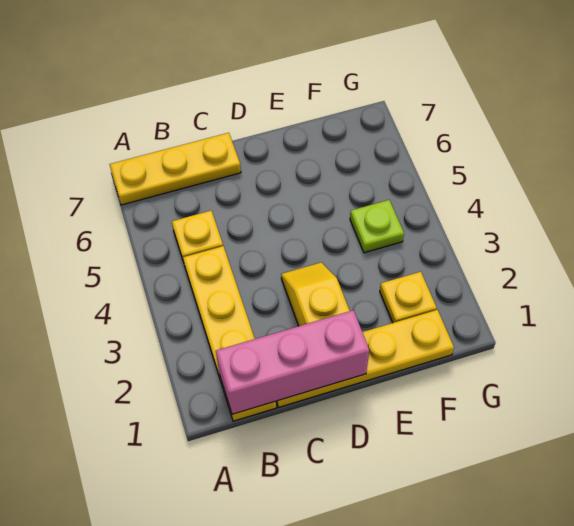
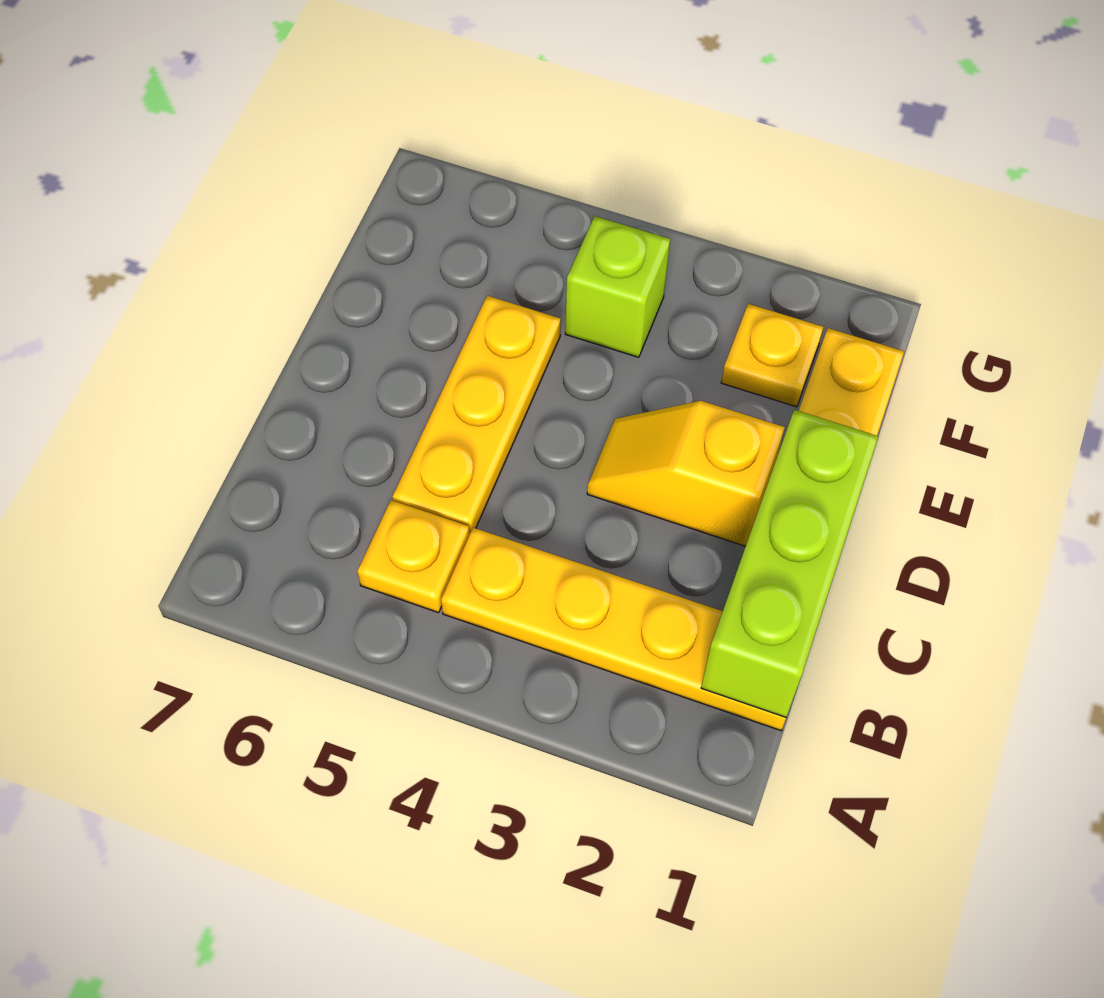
yellow plate A7:C7 level 1 -> yellow plate C5:E5 level 1
pink brick B1:D1 level 2 -> lime brick B1:D1 level 2
lime plate F4 level 1 -> lime brick F4 level 1

